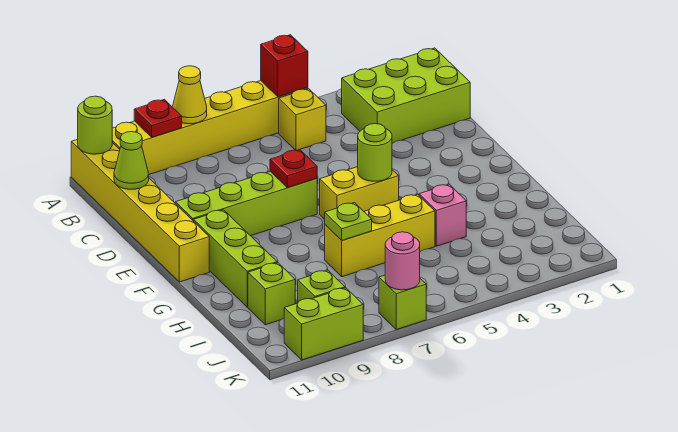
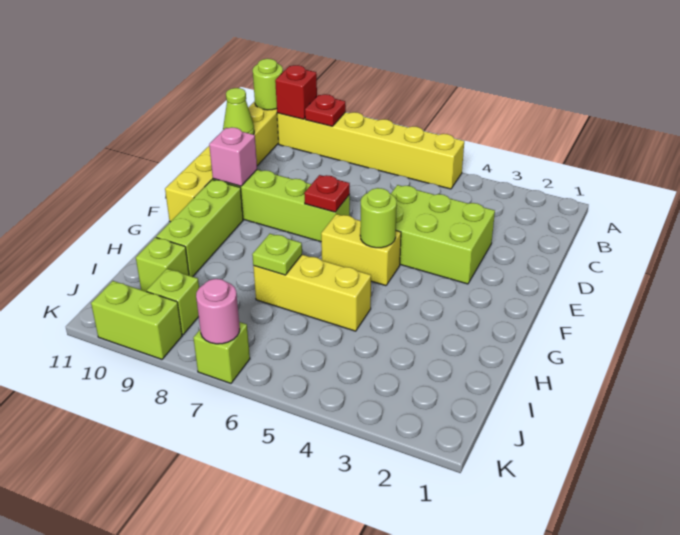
red brick A5 level 2 -> red brick A10 level 2
yellow cone A8 level 2 -> none
lime brick B1:C3 level 1 -> lime brick D3:E5 level 1
yellow brick B5 level 1 -> none
pink brick H4 level 1 -> pink brick E10 level 2

